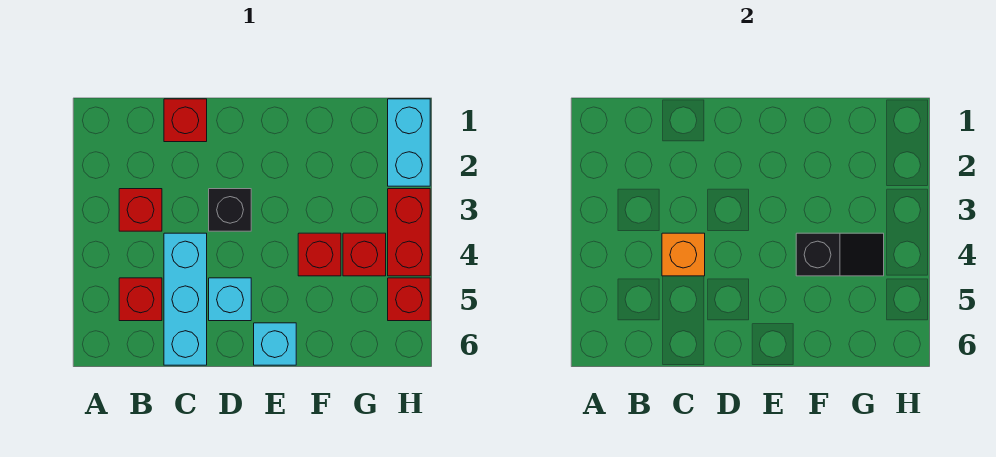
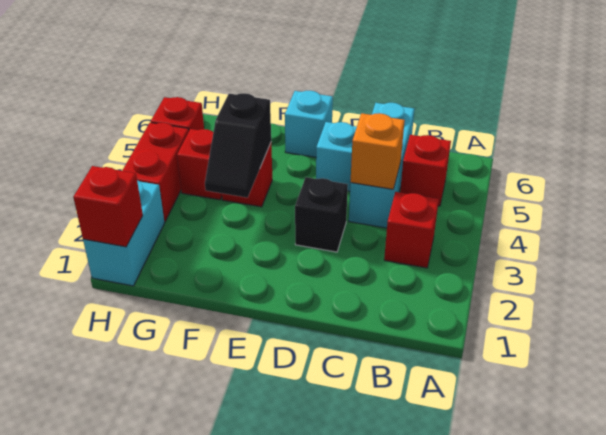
red brick C1 level 1 -> red brick H1 level 2
black slope F4:G4 level 2 top F -> black slope F3:F4 level 2 top 4

